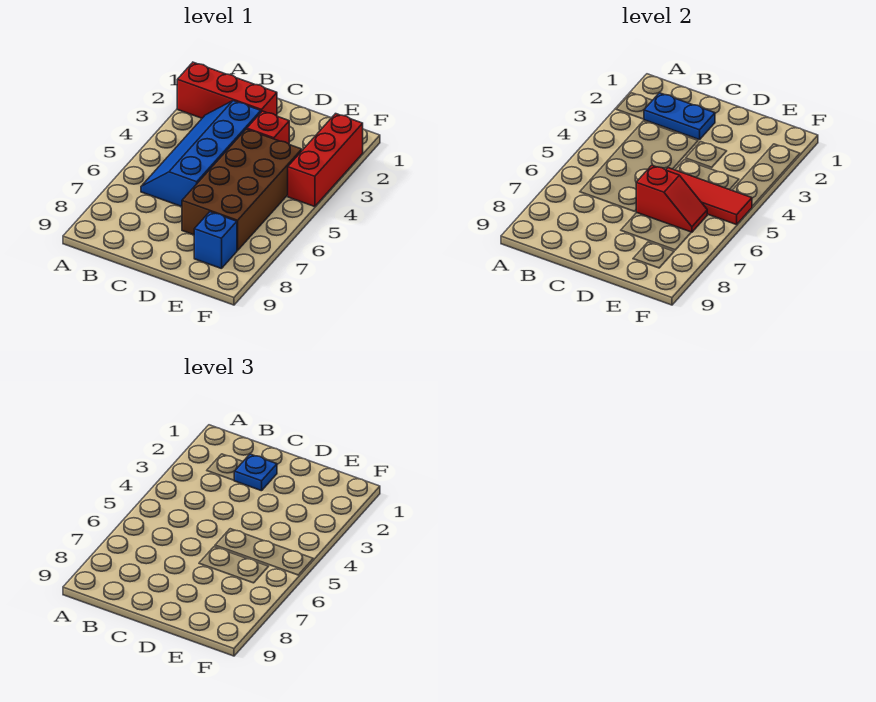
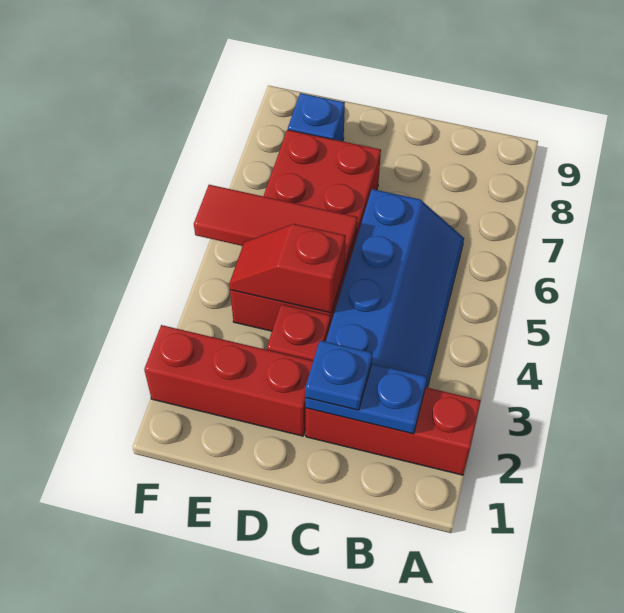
brown brick D4:E7 level 1 -> red brick D4:E7 level 1
red slope D6:E6 level 2 top D -> red slope D4:E4 level 2 top D
red brick F2:F4 level 1 -> red brick D2:F2 level 1

